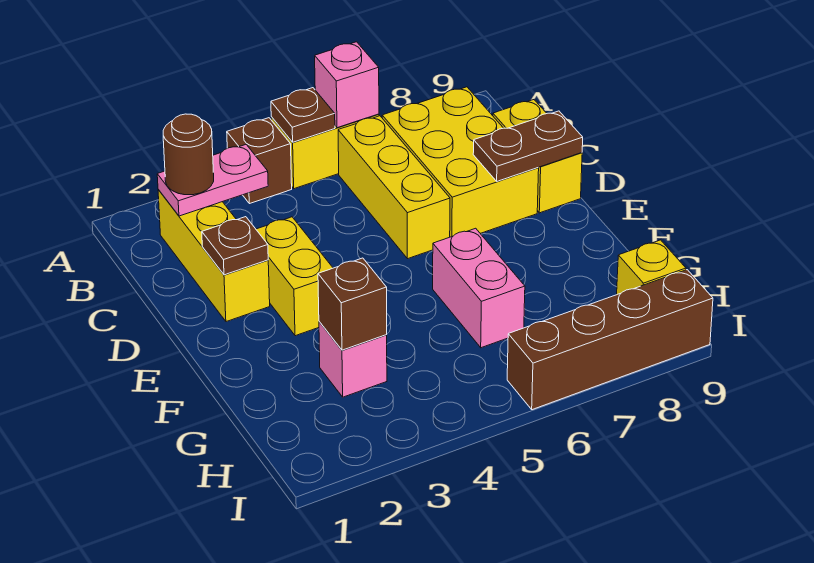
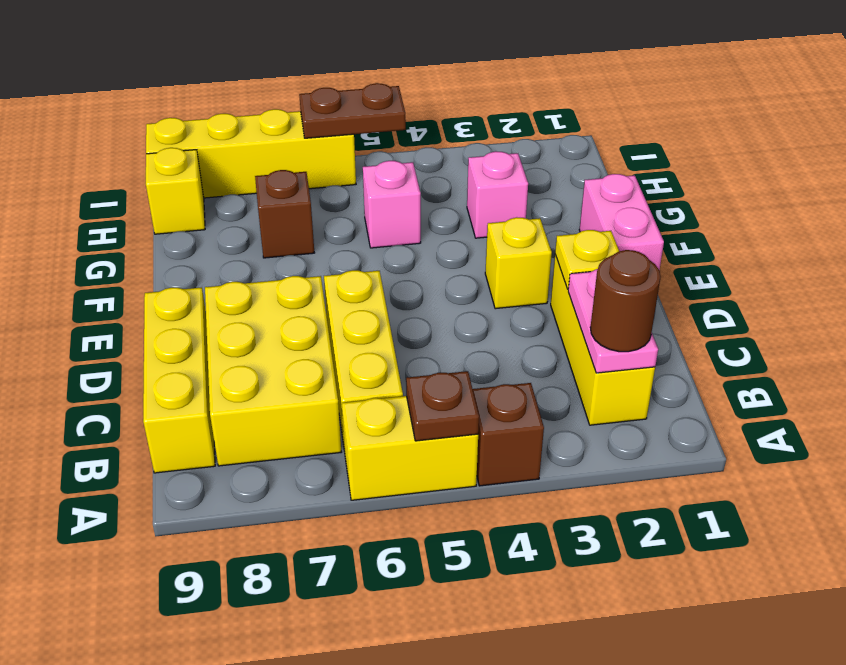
pink brick A6 level 2 -> pink brick G5 level 1
pink plate B2:B3 level 2 -> pink plate B2:C2 level 2
yellow brick C9:D9 level 1 -> yellow brick B9:D9 level 1
brown plate D2 level 2 -> yellow plate D2 level 2
yellow brick D3:E3 level 1 -> yellow brick E3 level 1
brown plate D8:D9 level 2 -> brown plate I5:I6 level 2
pink brick F6:G6 level 1 -> pink brick E1:F1 level 1
brown brick G3 level 2 -> brown brick G7 level 1
brown brick I6:I9 level 1 -> yellow brick I6:I9 level 1

